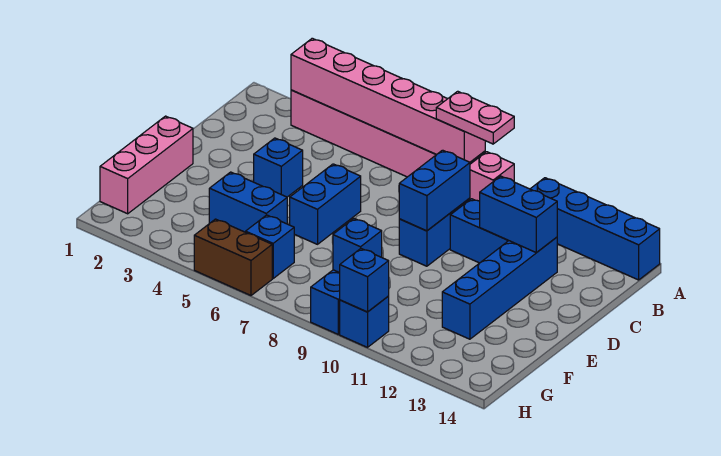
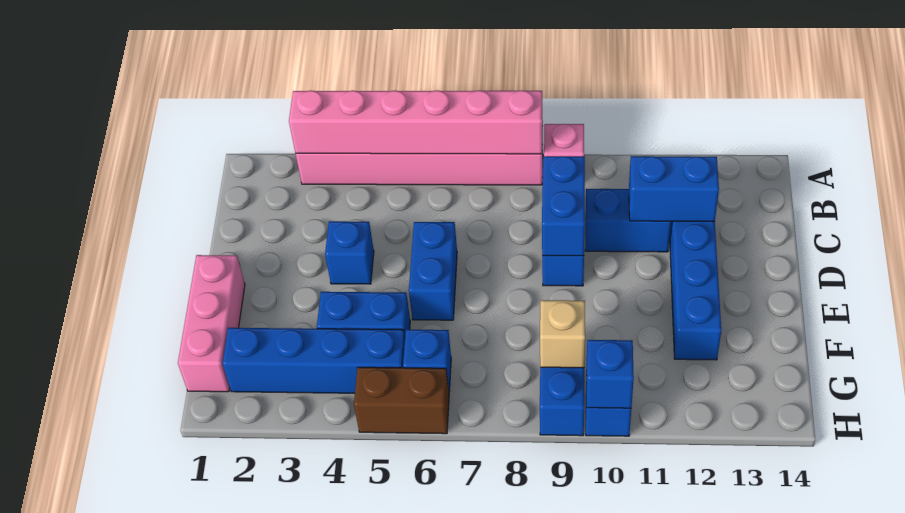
pink plate A8:A9 level 3 -> none
blue brick A11:A14 level 1 -> blue brick G2:G5 level 1
blue brick G9 level 2 -> tan brick G9 level 2

